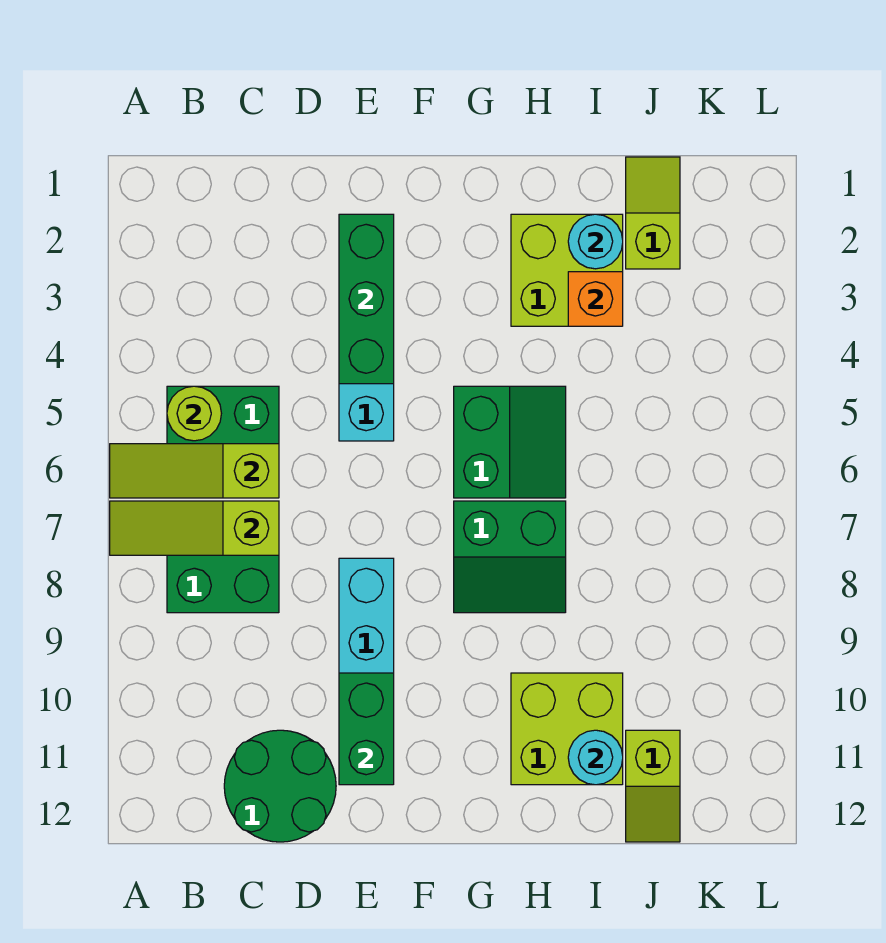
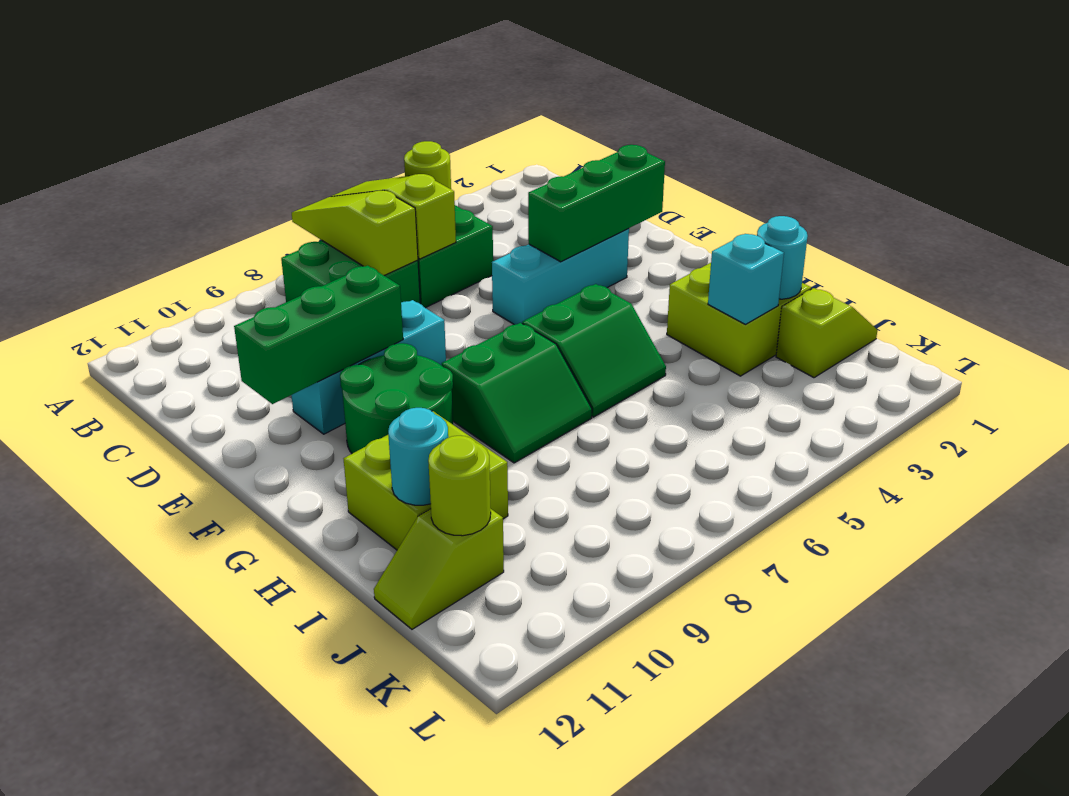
green round brick C11:D12 level 1 -> green round brick F9:G10 level 1
green brick E10:E11 level 2 -> green brick E9:E11 level 2
green slope G7:H8 level 1 top 7 -> green slope G7:H8 level 1 top G
orange brick I3 level 2 -> cyan brick I3 level 2
none -> lime round brick J11 level 2

